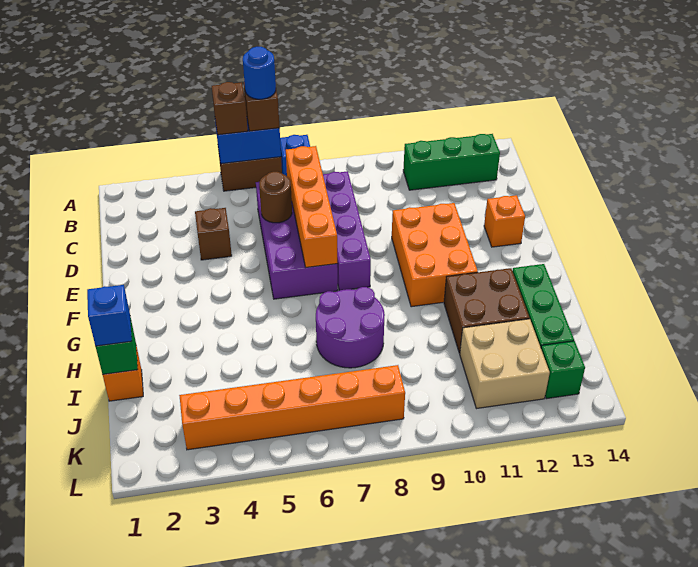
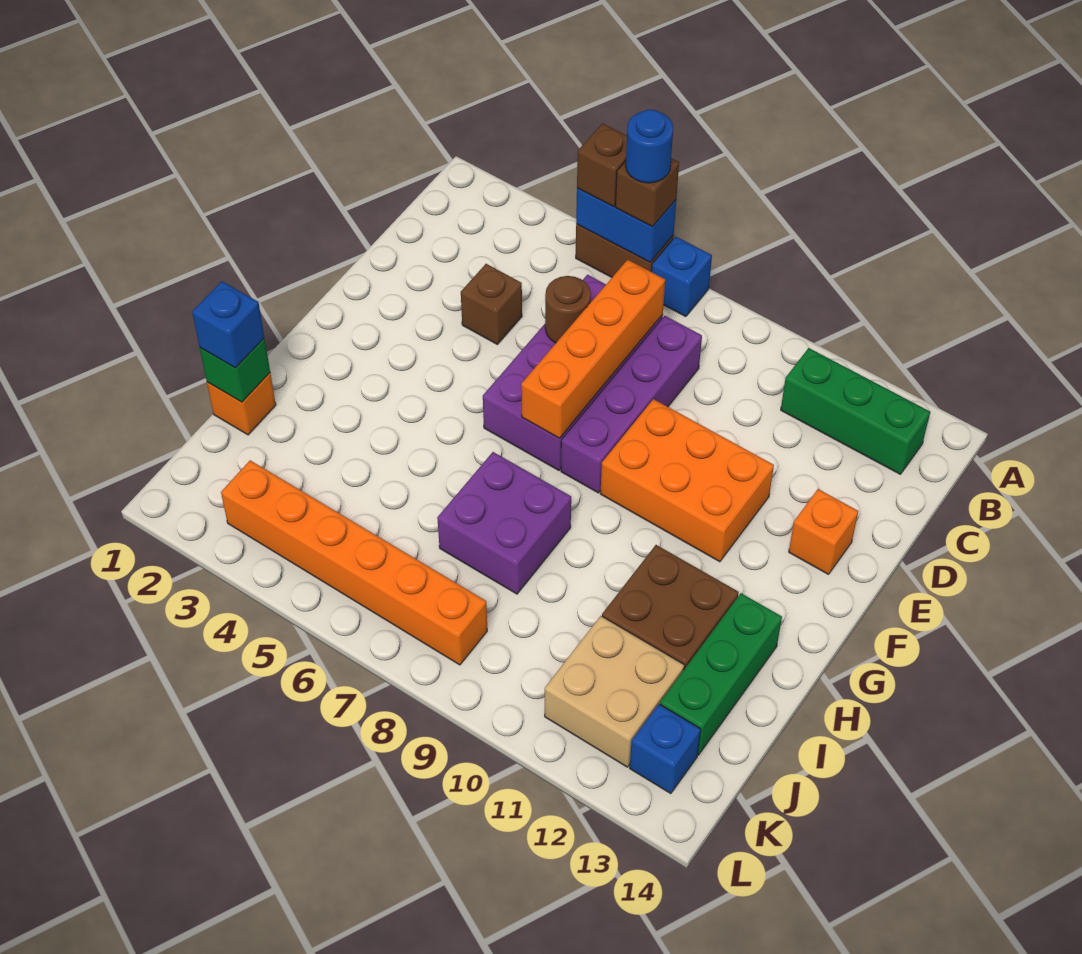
orange brick E10:G11 level 1 -> orange brick E9:F11 level 1
purple round brick H7:I8 level 1 -> purple brick H7:I8 level 1
green brick K13 level 1 -> blue brick K13 level 1

